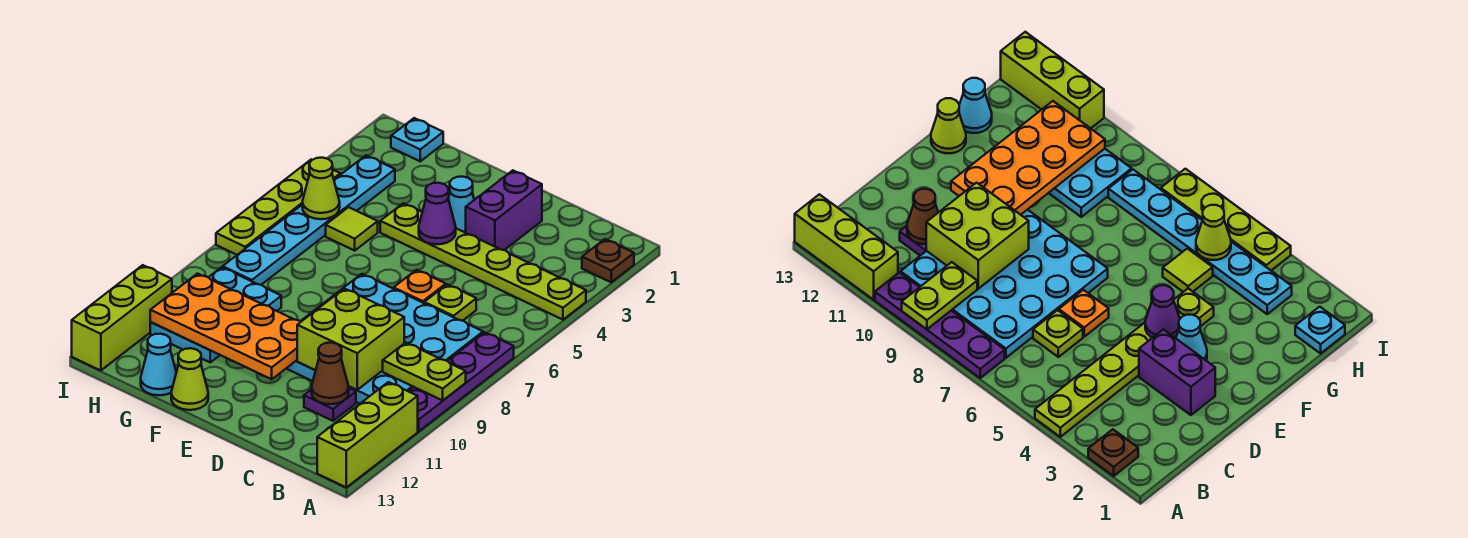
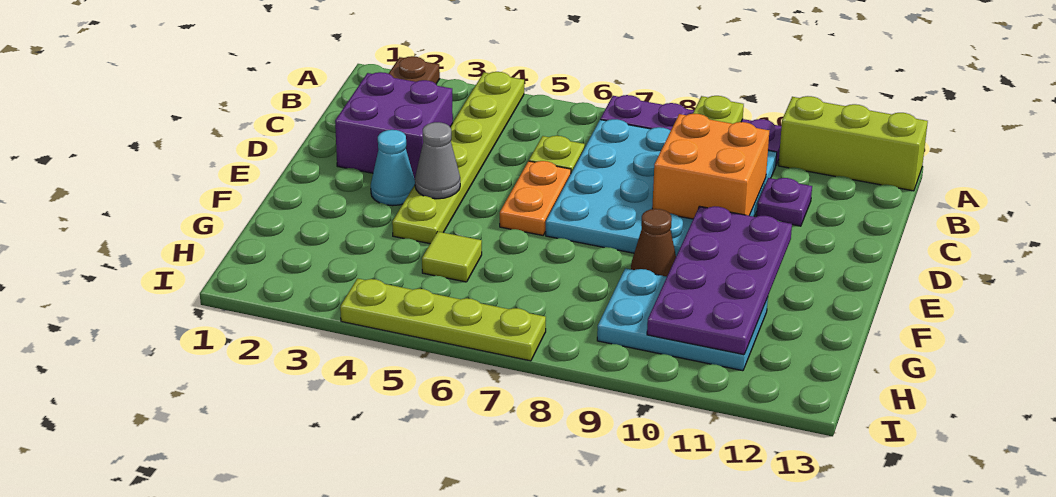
lime brick C9:D10 level 2 -> orange brick C9:D10 level 2
brown cone C11 level 2 -> brown cone F9 level 1
purple brick D2:D3 level 1 -> purple brick C2:D3 level 1
orange plate D6 level 1 -> orange plate D6:E6 level 1
purple cone E4 level 2 -> grey cone E4 level 2
orange plate E10:H11 level 2 -> purple plate E10:H11 level 2
lime cone F13 level 1 -> none
cyan cone G13 level 1 -> none
cyan plate H1 level 1 -> none
cyan plate H3:H8 level 1 -> none
lime cone H5 level 2 -> none
lime brick I11:I13 level 1 -> none

